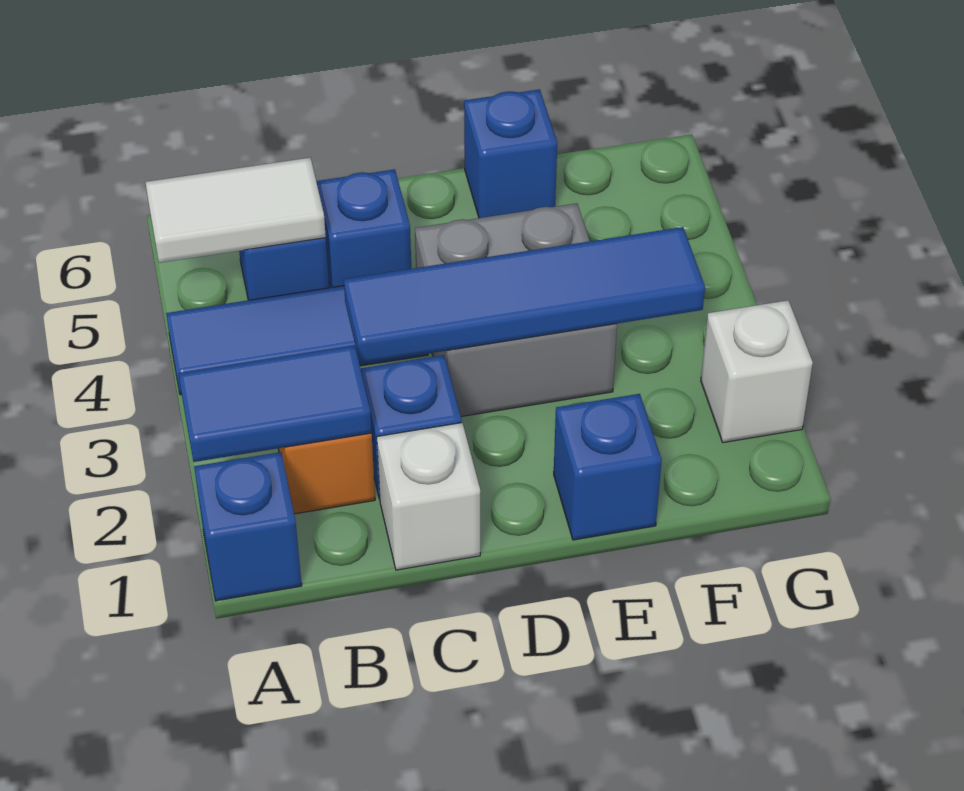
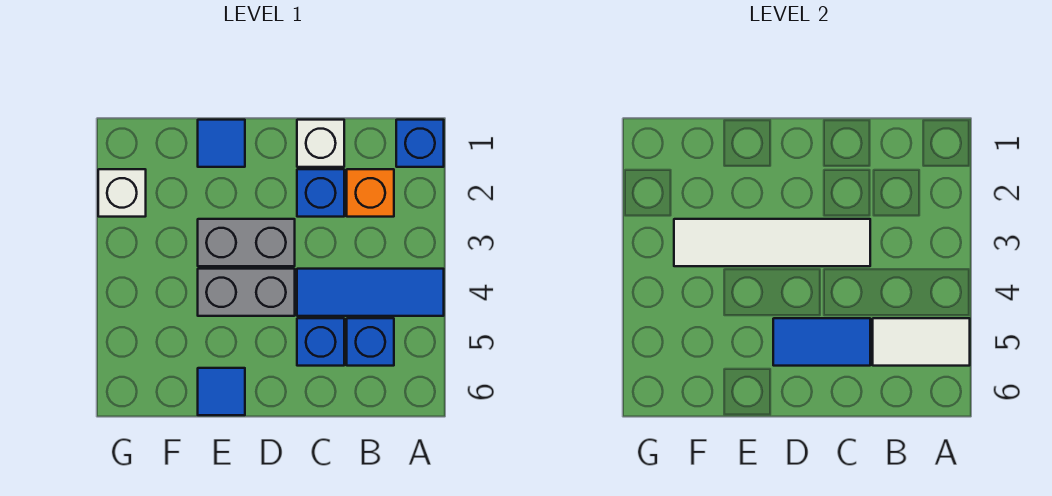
blue tile A2:B2 level 2 -> blue tile C5:D5 level 2
blue tile C3:F3 level 2 -> white tile C3:F3 level 2
blue brick E1 level 1 -> blue tile E1 level 1
blue brick E6 level 1 -> blue tile E6 level 1

